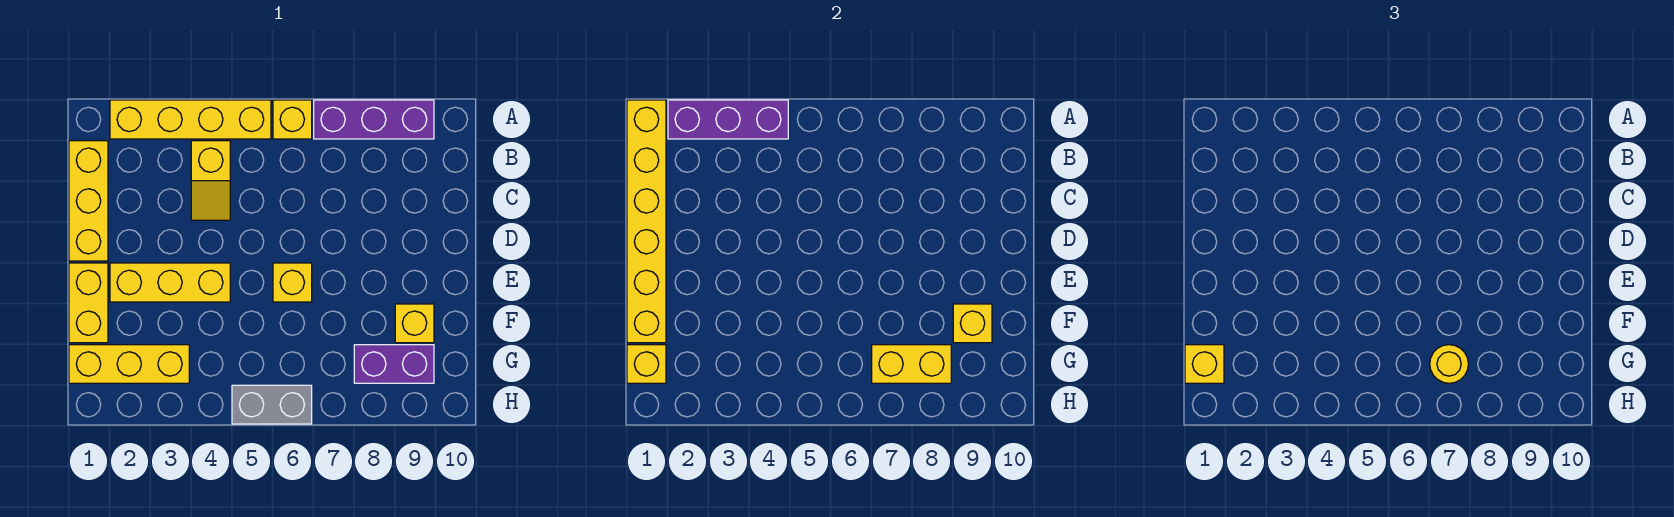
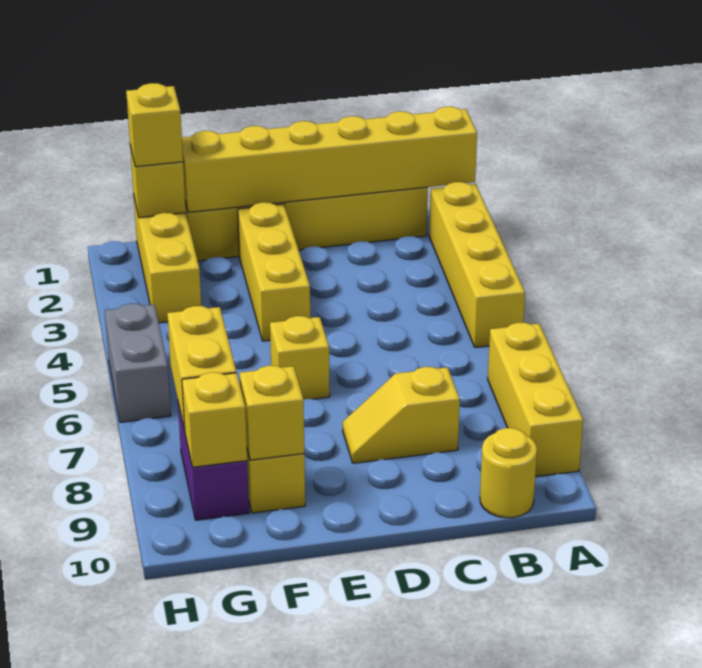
purple brick A2:A4 level 2 -> none
yellow brick A6 level 1 -> yellow brick G9 level 2
purple brick A7:A9 level 1 -> yellow brick A7:A9 level 1
yellow slope B4:C4 level 1 top B -> yellow slope C8:D8 level 1 top C
yellow round brick G7 level 3 -> yellow round brick B10 level 1

